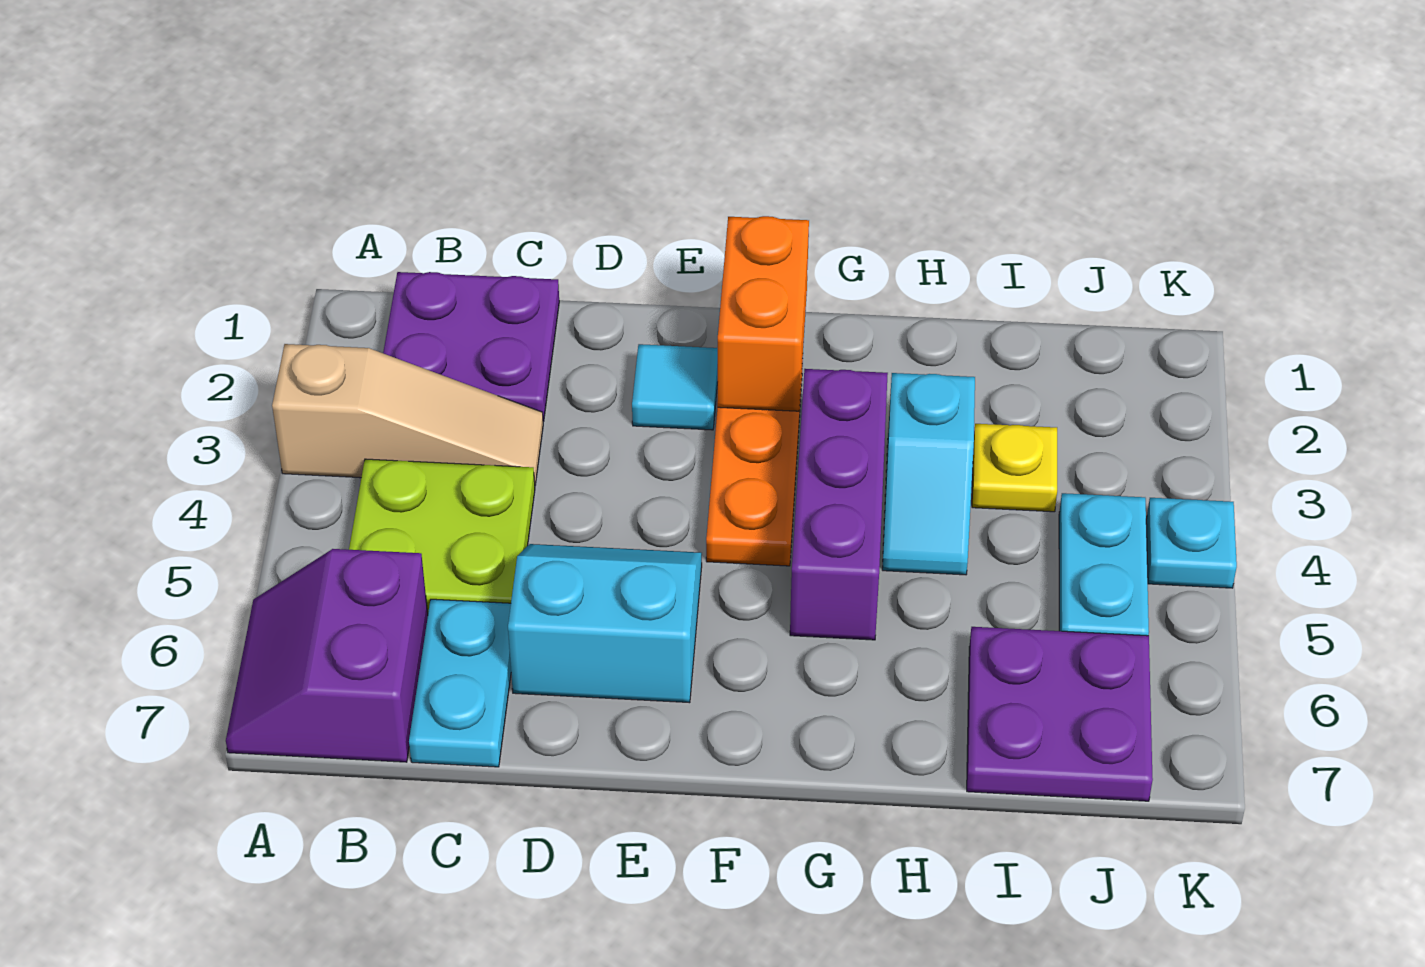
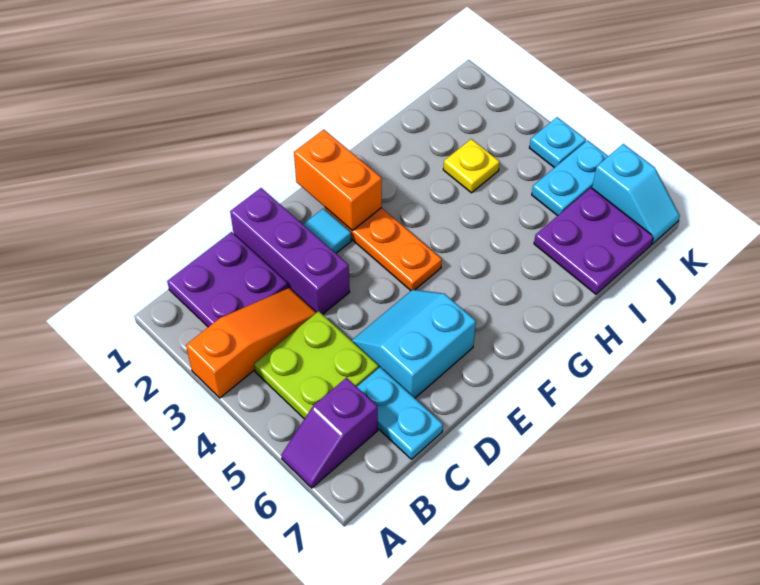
tan slope A3:C3 level 1 top A -> orange slope A3:C3 level 1 top A
purple slope A6:B7 level 1 top B -> purple slope A6:B6 level 1 top B
purple brick G3:G5 level 1 -> purple brick D1:D3 level 1
cyan slope H3:H4 level 1 top 3 -> cyan slope K6:K7 level 1 top 6
cyan plate J4:J5 level 1 -> cyan plate J5:K5 level 1

